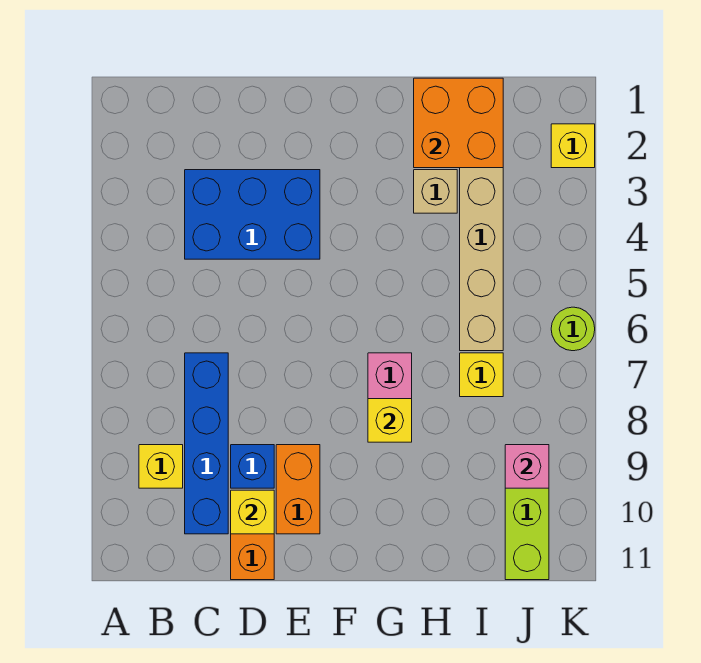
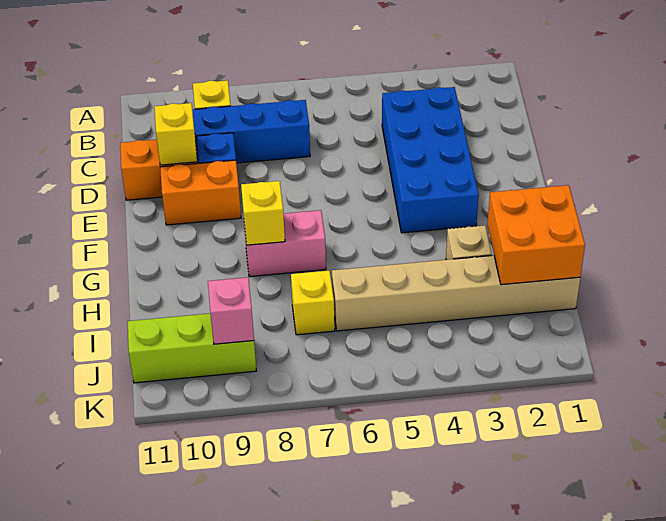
blue brick C3:E4 level 1 -> blue brick C3:F4 level 1
yellow brick K2 level 1 -> none
lime round brick K6 level 1 -> none

